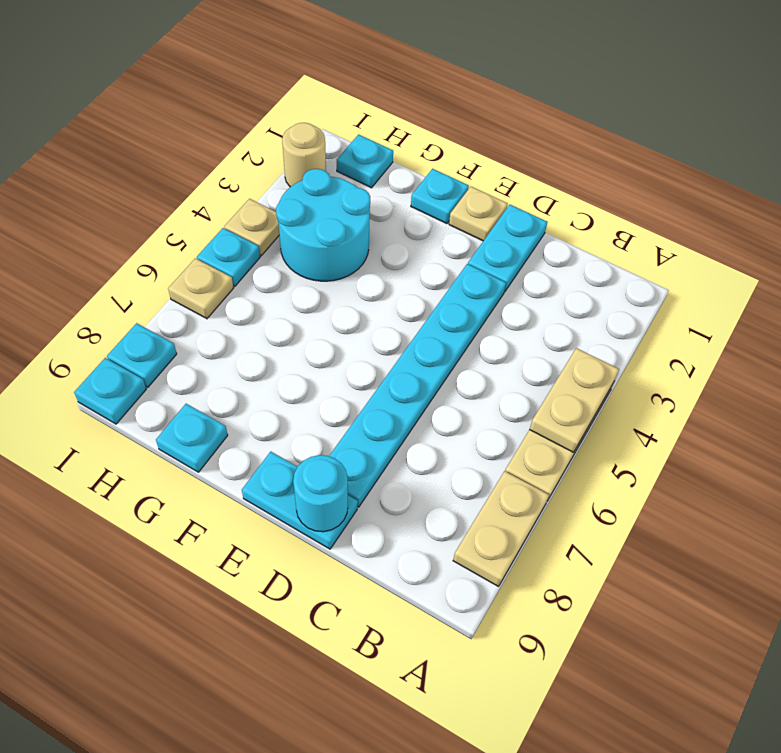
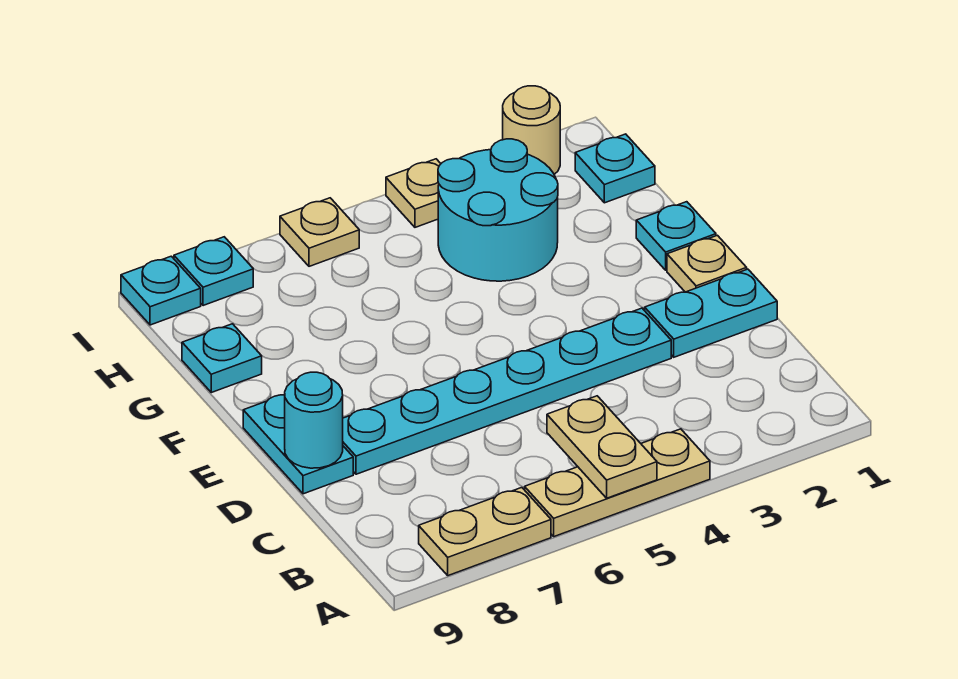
tan plate A4:A5 level 2 -> tan plate A5:B5 level 2
cyan plate I5 level 1 -> none

